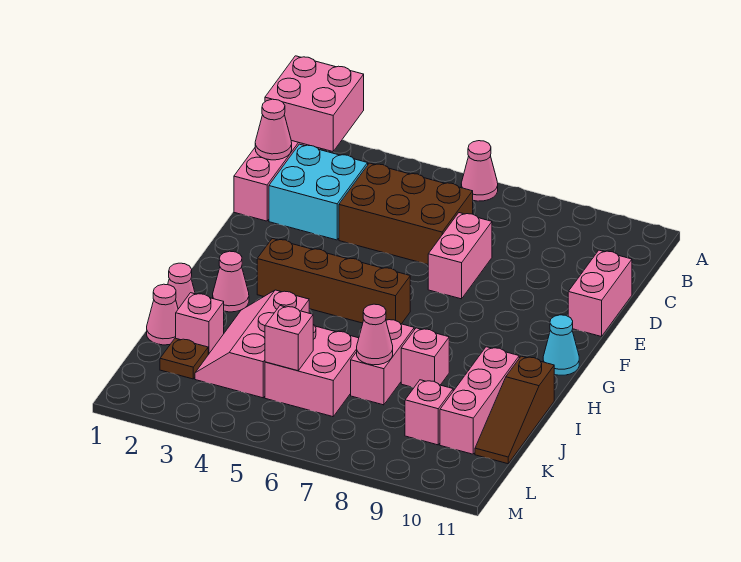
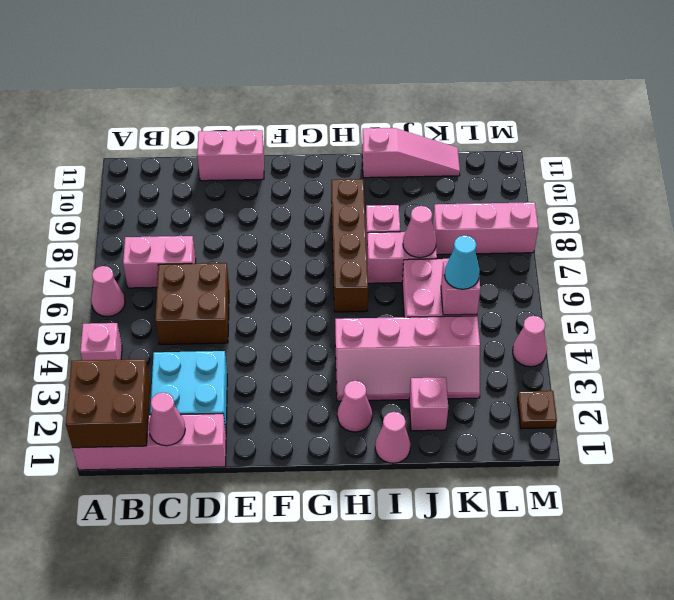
pink brick A1:B2 level 2 -> brown brick A1:B2 level 2
brown brick C4:D6 level 1 -> brown brick C5:D6 level 1
pink brick D7:E7 level 1 -> pink brick B7:C7 level 1
brown brick G3:G6 level 1 -> brown brick H6:H9 level 1
cyan cone G11 level 1 -> cyan cone K5 level 3
pink slope I3:K4 level 1 top 4 -> pink slope H3:K4 level 1 top 4
pink brick I10:K10 level 1 -> pink brick K8:M8 level 1
brown slope I11:K11 level 1 top I -> pink slope I11:K11 level 1 top I
pink cone J1 level 1 -> pink cone M4 level 1
brown plate K2 level 1 -> brown plate M2 level 1
pink brick K9 level 1 -> pink brick A4 level 1

